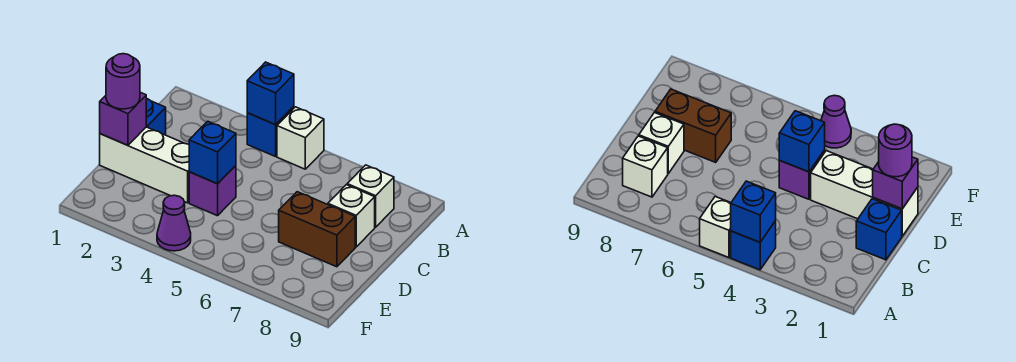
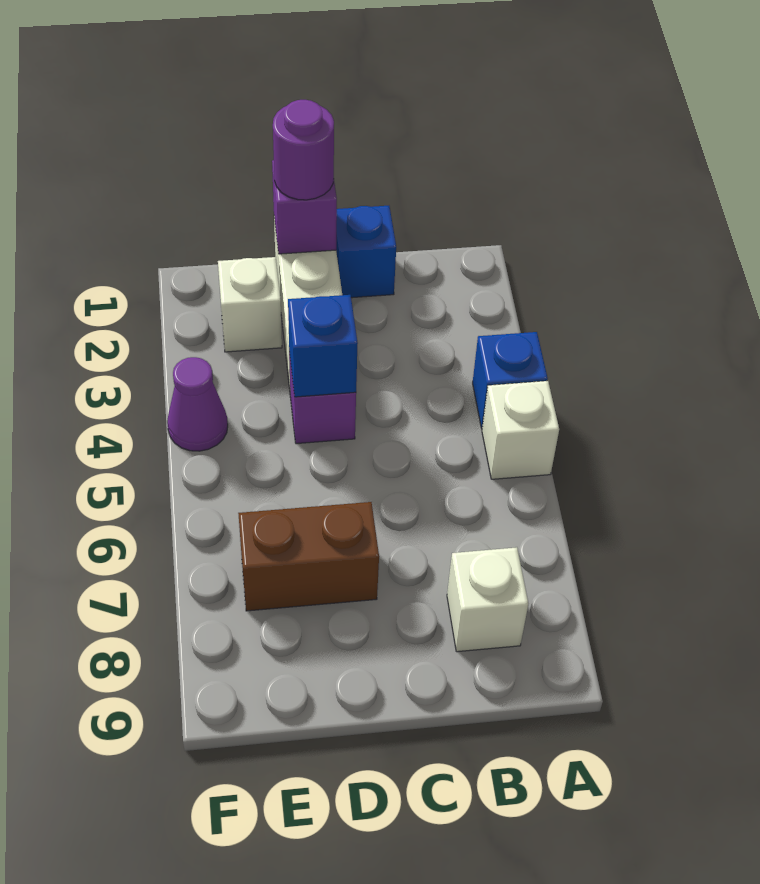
blue brick A4 level 2 -> none
white brick C8 level 1 -> white brick E2 level 1
brown brick D7:D8 level 1 -> brown brick D7:E7 level 1

